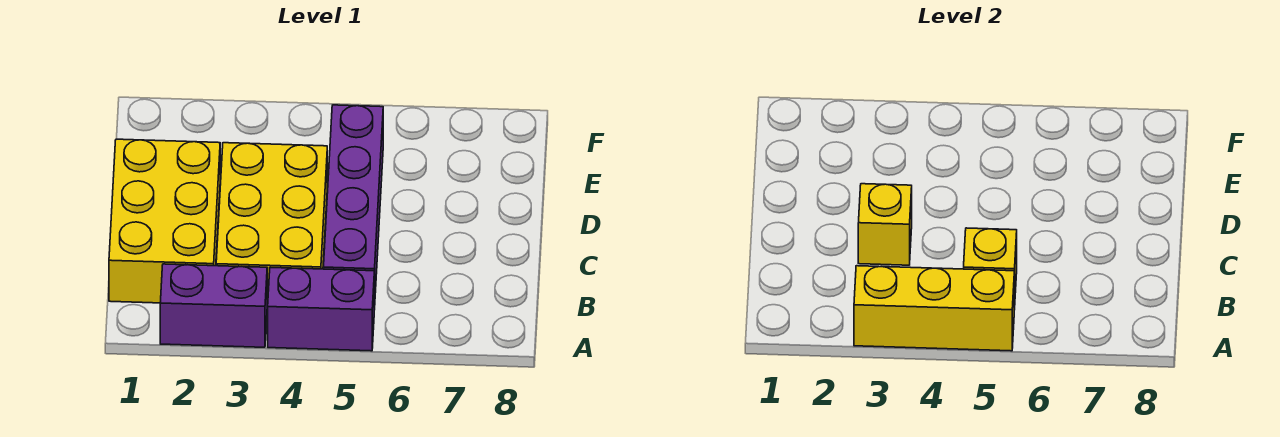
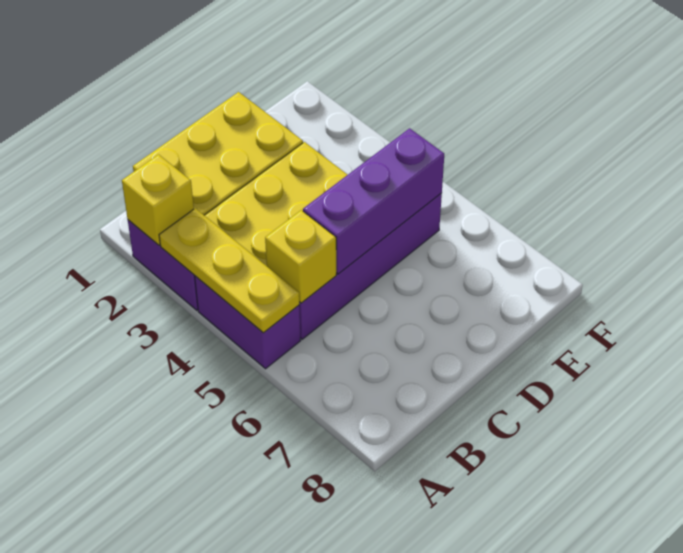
yellow brick A3:A5 level 2 -> yellow plate A3:A5 level 2
yellow brick C3 level 2 -> yellow brick A2 level 2
none -> purple brick C5:E5 level 2

